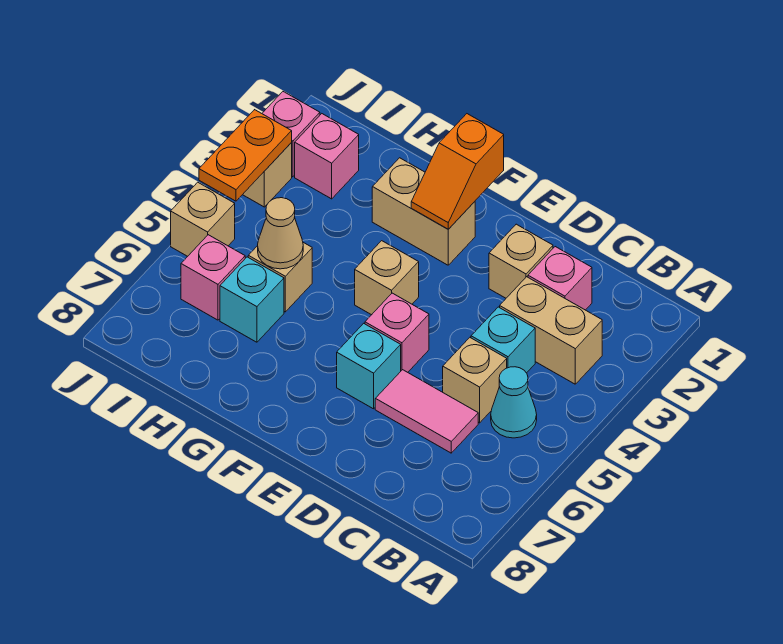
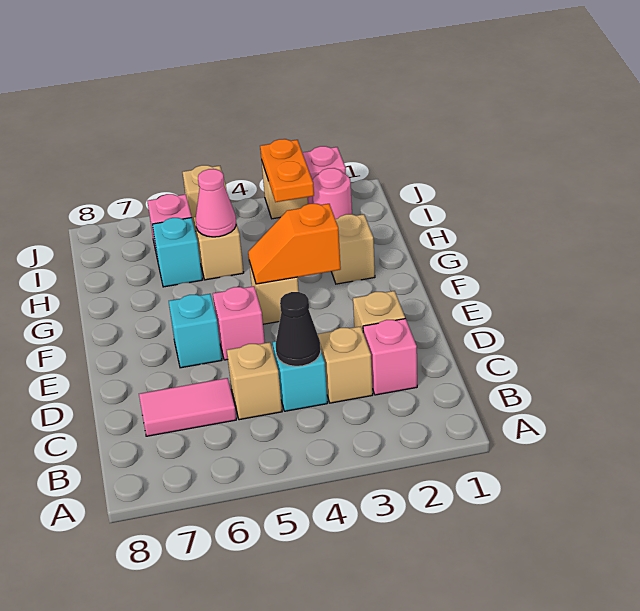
tan brick B3:C3 level 1 -> tan brick C3 level 1
cyan cone B5 level 1 -> none
none -> black cone C4 level 2
pink tile C6:D6 level 1 -> pink tile C6:C7 level 1
orange slope F1:F2 level 2 top 1 -> orange slope F3:F4 level 2 top 3
tan brick F2:G2 level 1 -> tan brick G2 level 1
tan cone H5 level 2 -> pink cone H5 level 2
pink brick I2 level 1 -> pink round brick I2 level 1
orange plate J3:J4 level 2 -> orange plate I3:J3 level 2

